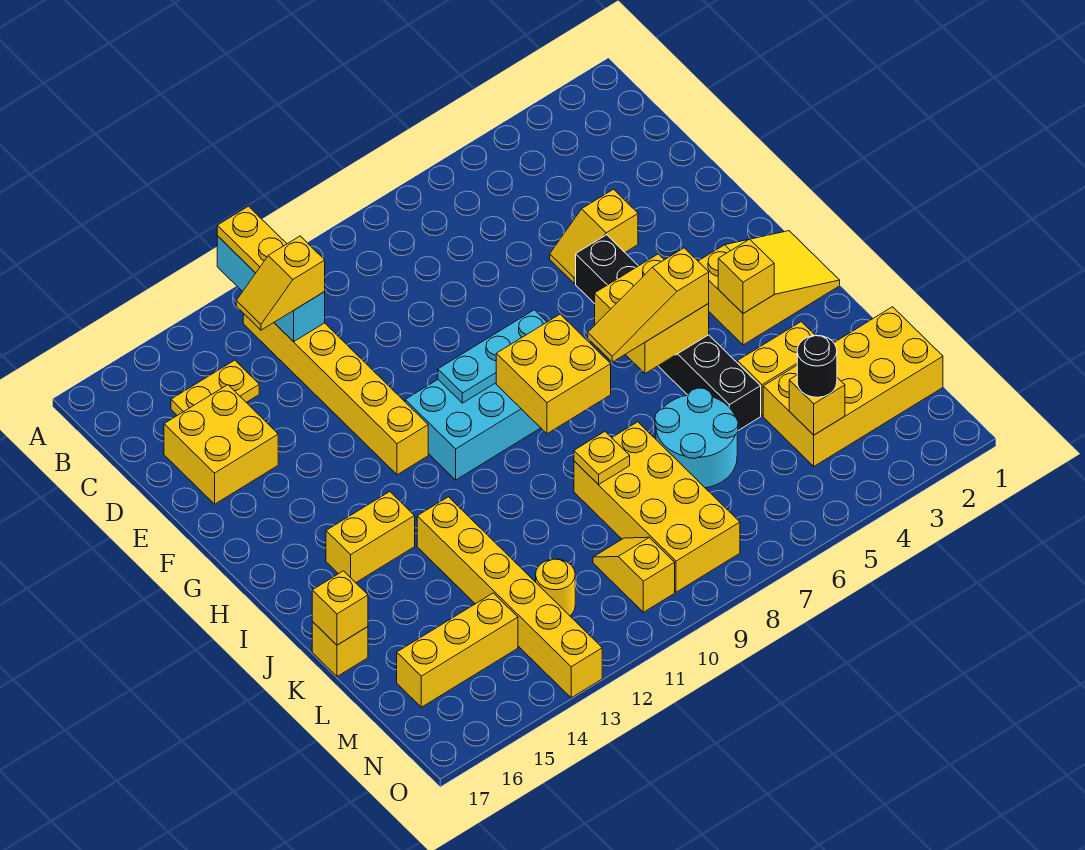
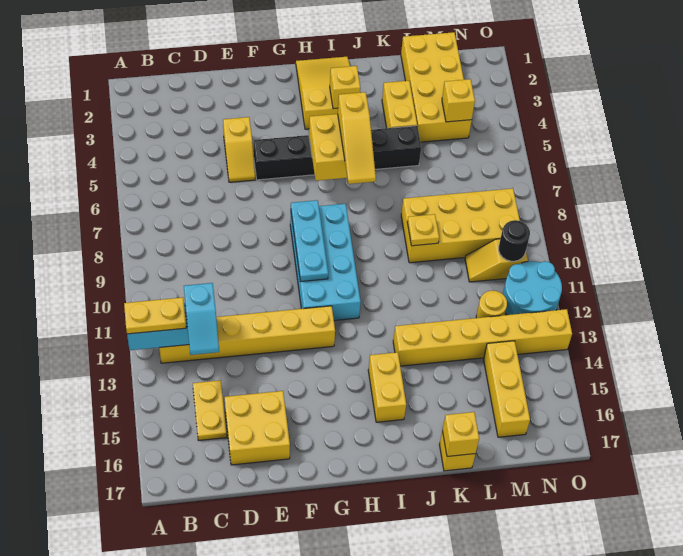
yellow slope C12:C13 level 3 top 12 -> cyan slope C12:C13 level 3 top 12
yellow brick H8:I9 level 2 -> none
cyan round brick K6:L7 level 1 -> cyan round brick N11:O12 level 1
black round brick M4 level 3 -> black round brick N10 level 2

